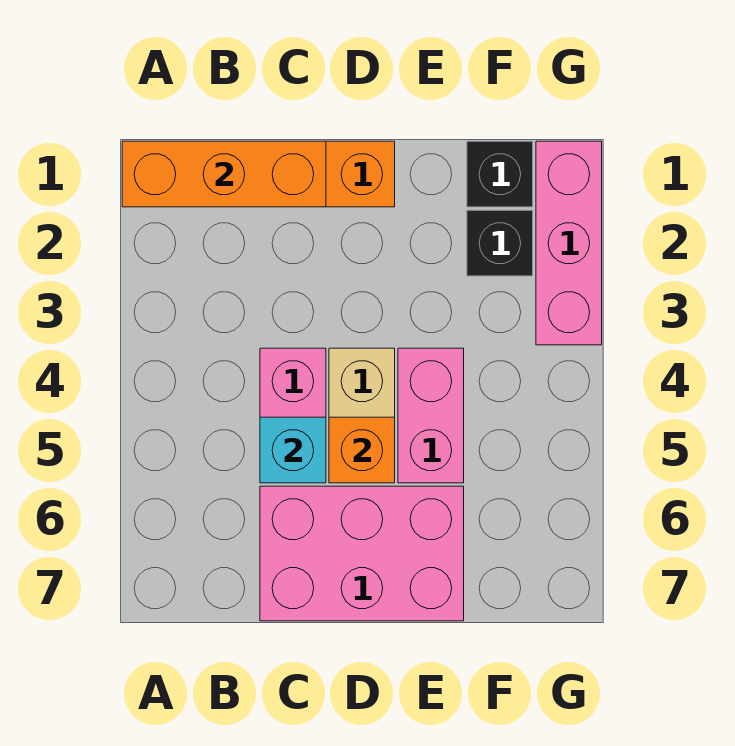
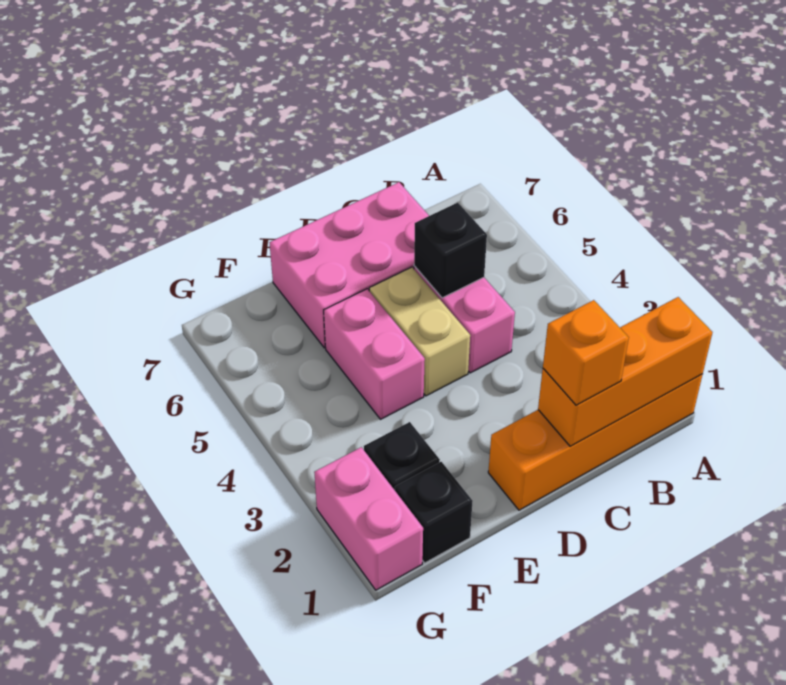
cyan brick C5 level 2 -> black brick C5 level 2
orange brick D5 level 2 -> orange brick C1 level 3
pink brick G1:G3 level 1 -> pink brick G1:G2 level 1

